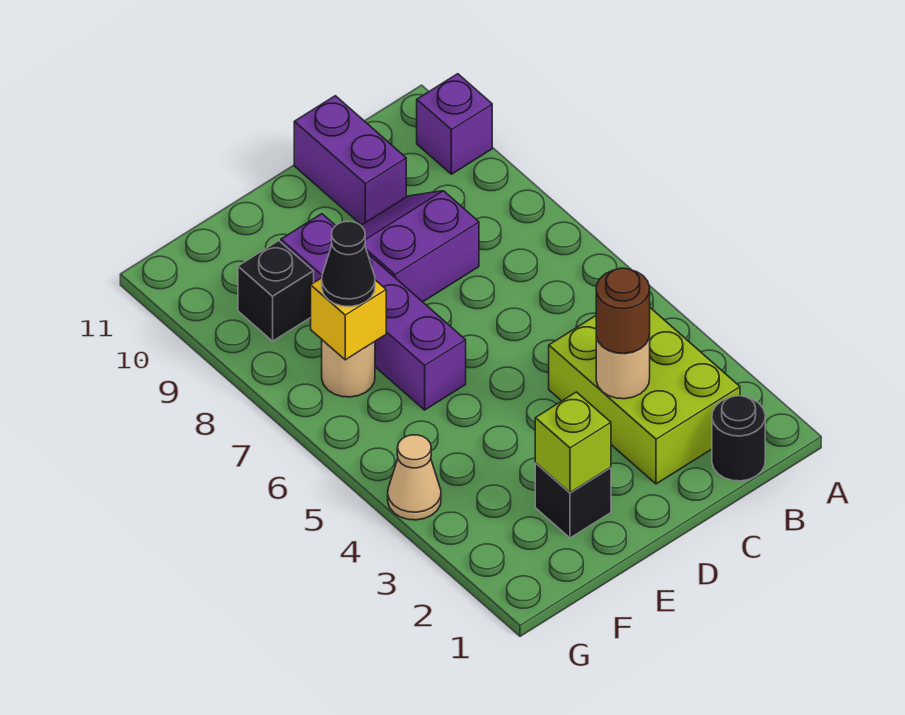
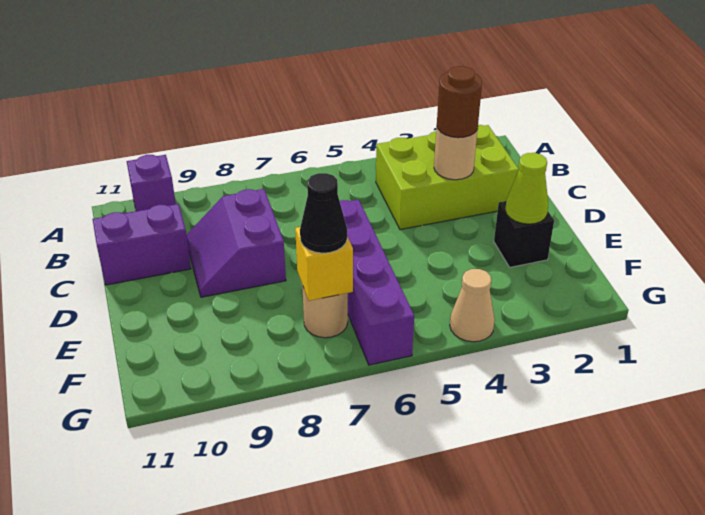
black round brick B1 level 1 -> none
lime brick E2 level 2 -> lime cone E2 level 2
purple brick E6:E9 level 1 -> purple brick D6:G6 level 1
black brick F9 level 1 -> none

